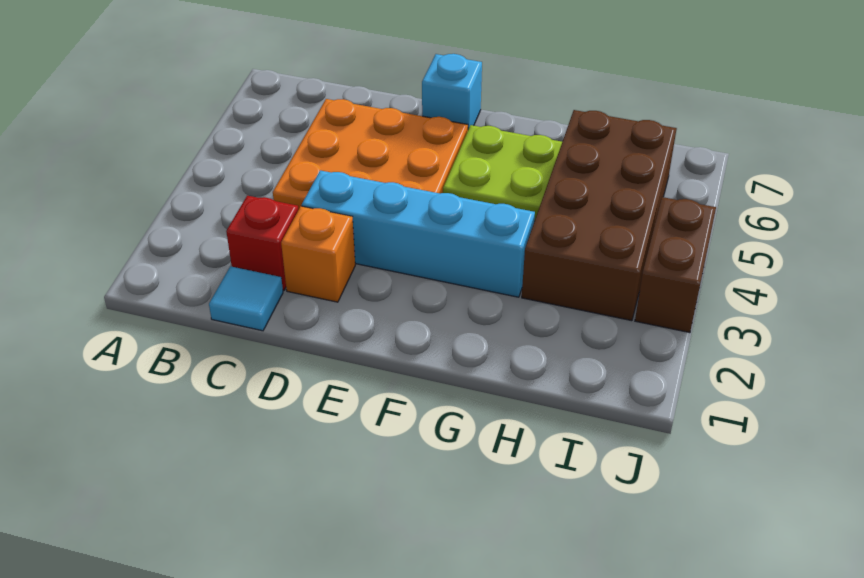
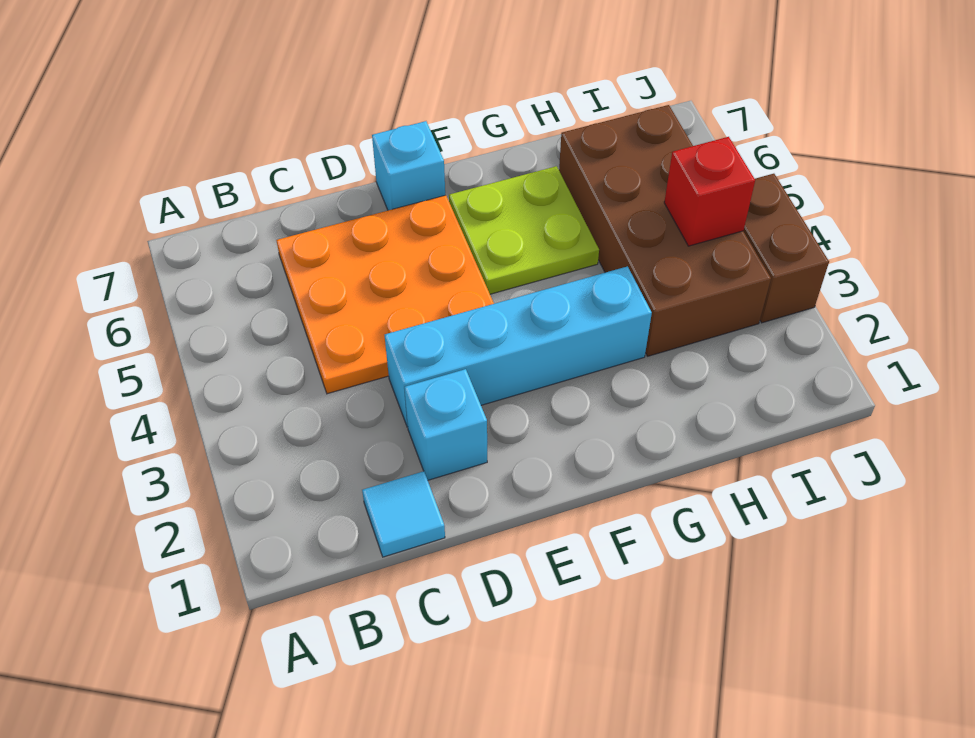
red brick C2 level 1 -> red brick I4 level 2
orange brick D2 level 1 -> cyan brick D2 level 1

